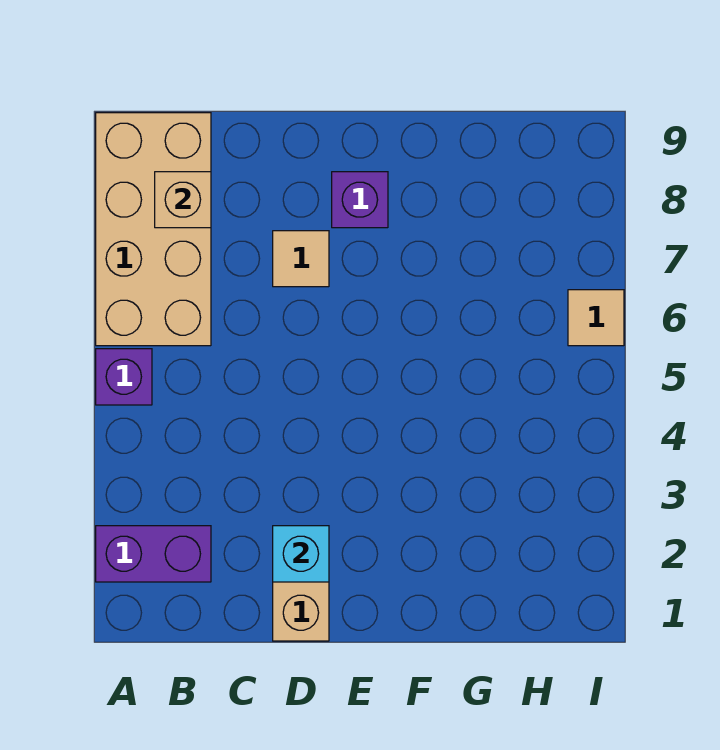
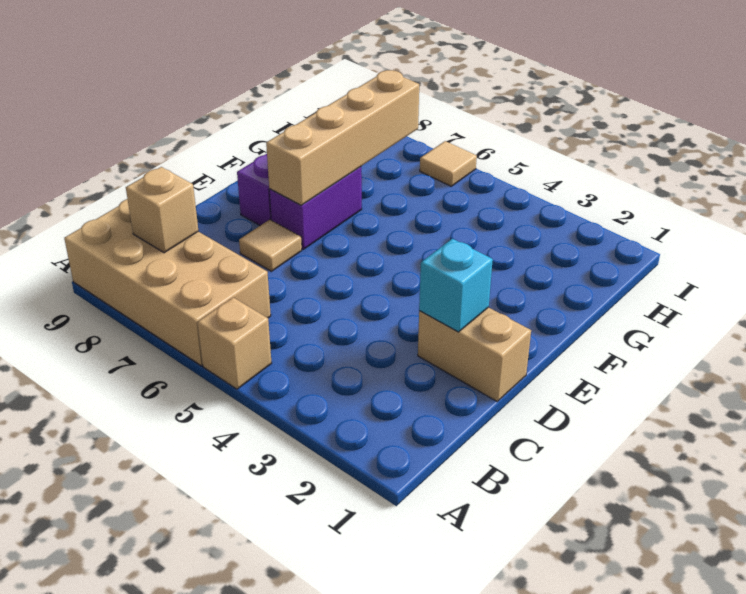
purple brick A2:B2 level 1 -> purple brick E7:F7 level 1
purple brick A5 level 1 -> tan brick A5 level 1
none -> tan brick E7:H7 level 2

